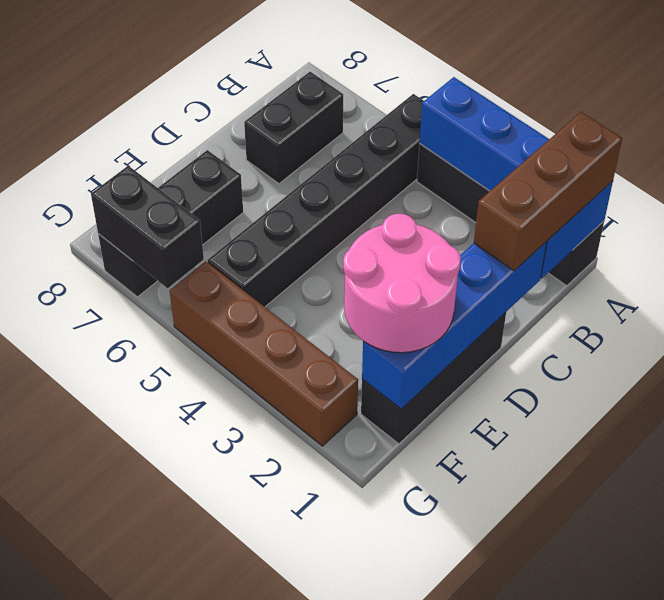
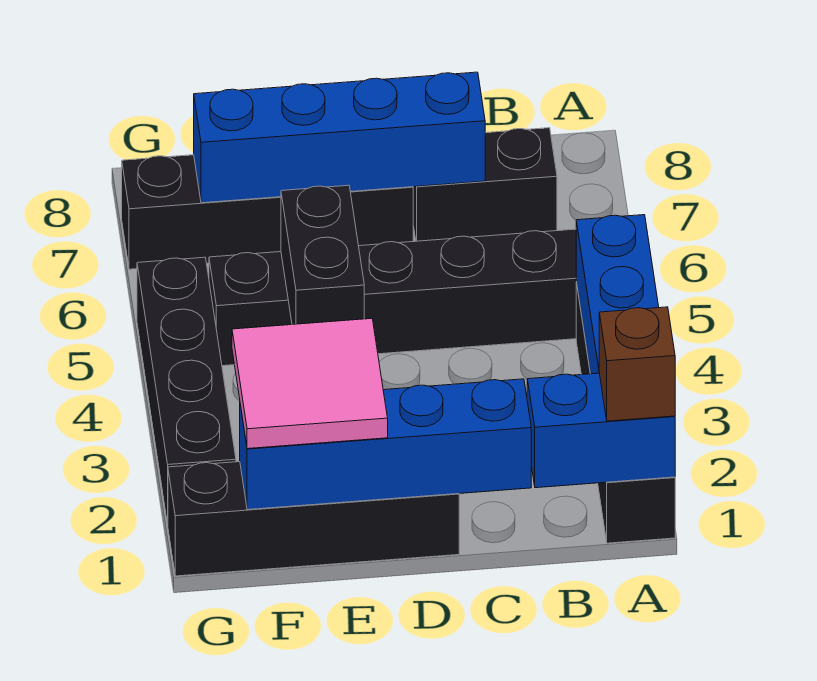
brown brick A1:C1 level 3 -> brown brick A1 level 3
none -> blue brick C7:F7 level 2
black brick D1:F1 level 1 -> black brick D1:G1 level 1
pink round brick E1:F2 level 3 -> pink tile E1:F2 level 3
black brick E7:G7 level 1 -> black brick D7:G7 level 1
brown brick G2:G5 level 1 -> black brick G2:G5 level 1
black brick G6:G7 level 2 -> black brick E4:E5 level 2

